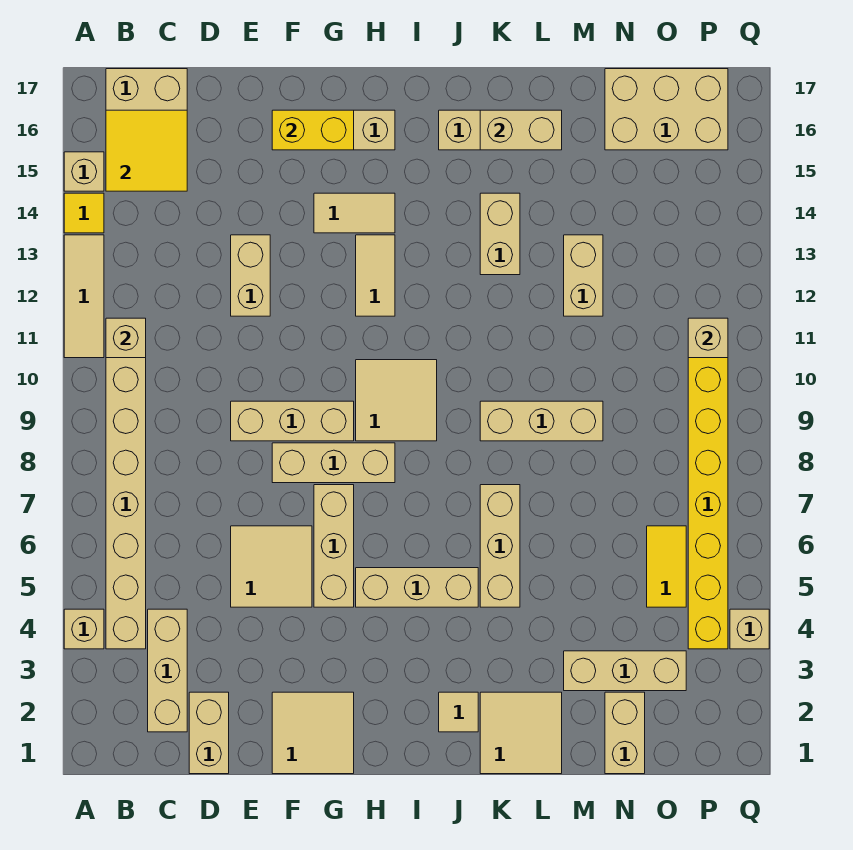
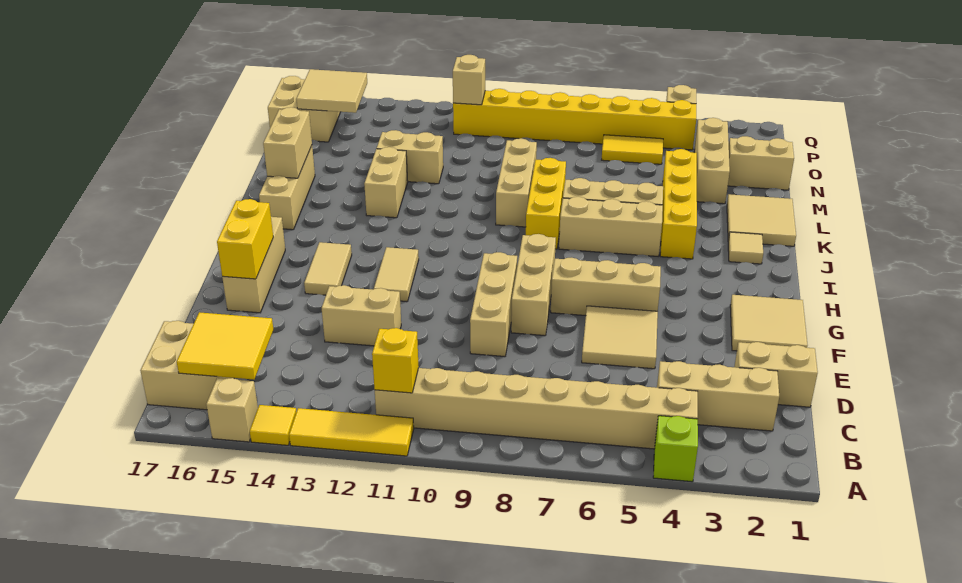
tan brick A4 level 1 -> lime brick A4 level 1
tan tile A11:A13 level 1 -> yellow tile A11:A13 level 1
tan brick B11 level 2 -> yellow brick B11 level 2
tan brick H5:J5 level 1 -> tan brick J5:J7 level 1
tan tile H9:I10 level 1 -> tan tile O15:P16 level 2
tan tile H12:H13 level 1 -> tan tile G12:H12 level 1
none -> yellow brick J4:M4 level 1
none -> yellow brick J8:L8 level 1
tan brick K13:K14 level 1 -> tan brick K13:L13 level 1
tan brick N16:P17 level 1 -> tan brick O16:P17 level 1

